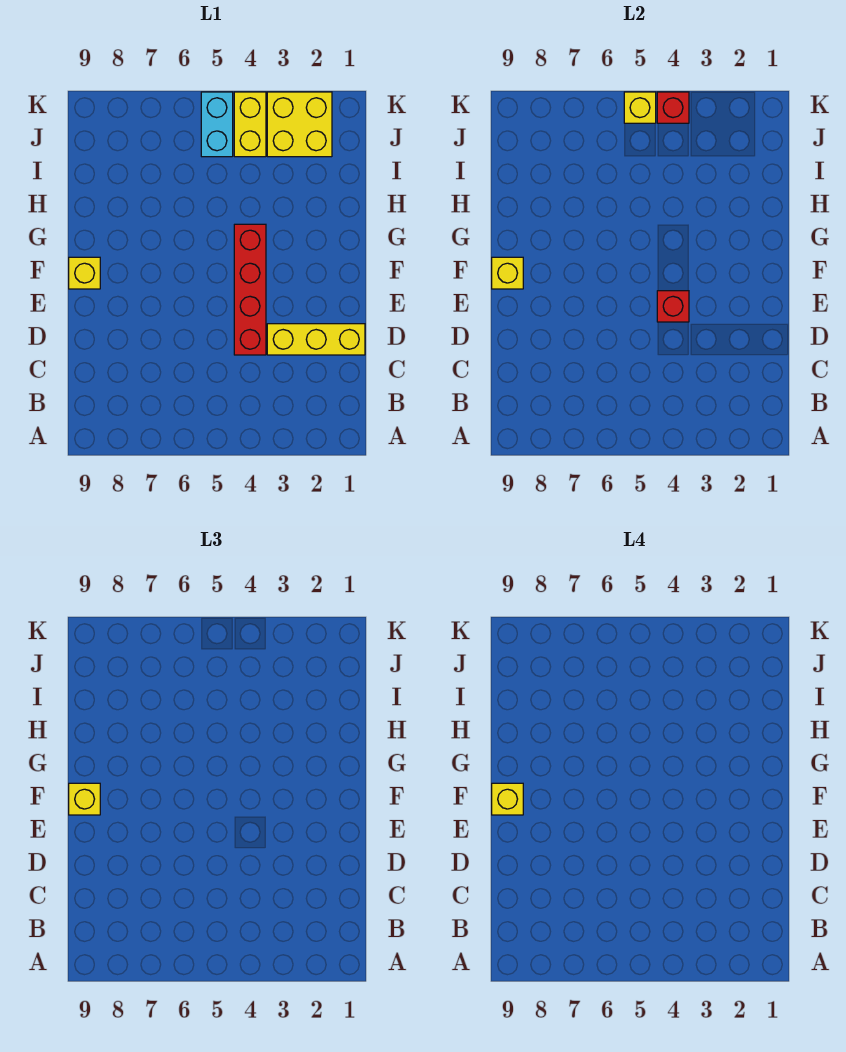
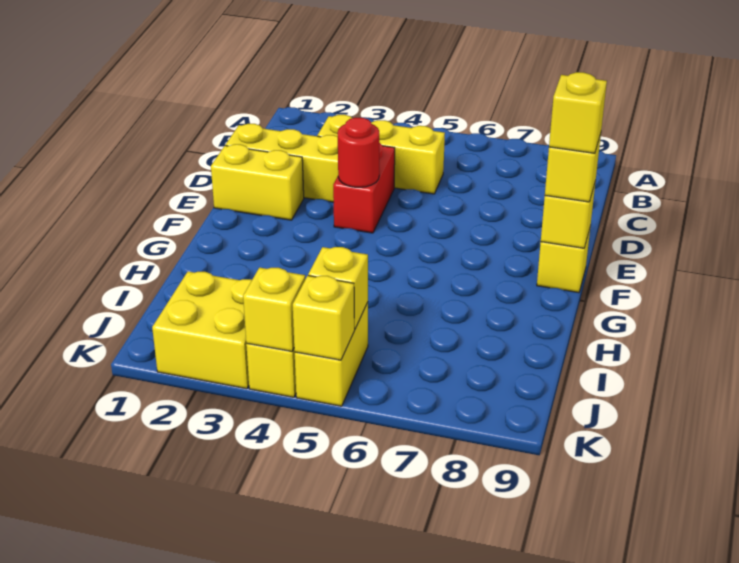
none -> yellow brick C3:C5 level 1
red brick D4:G4 level 1 -> red brick D4:E4 level 1
none -> yellow brick E1:E2 level 1
red brick E4 level 2 -> red round brick E4 level 2
cyan brick J5:K5 level 1 -> yellow brick J5:K5 level 1
none -> yellow brick J5 level 2
red brick K4 level 2 -> yellow brick K4 level 2

